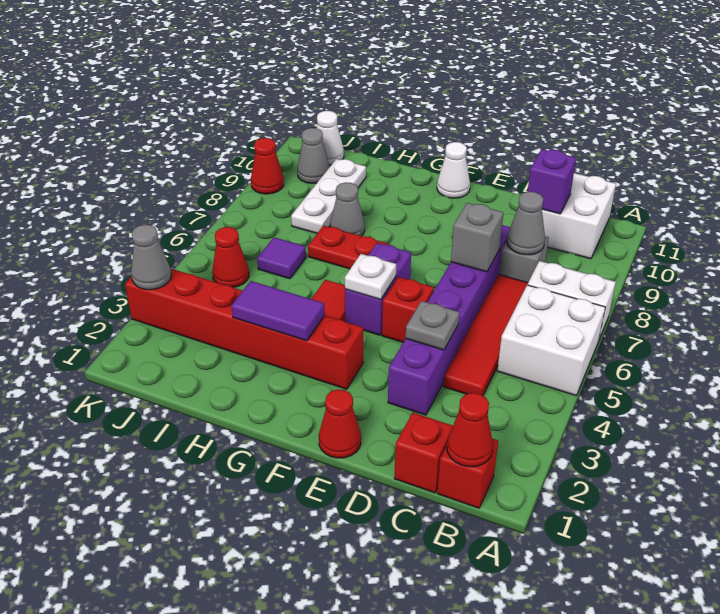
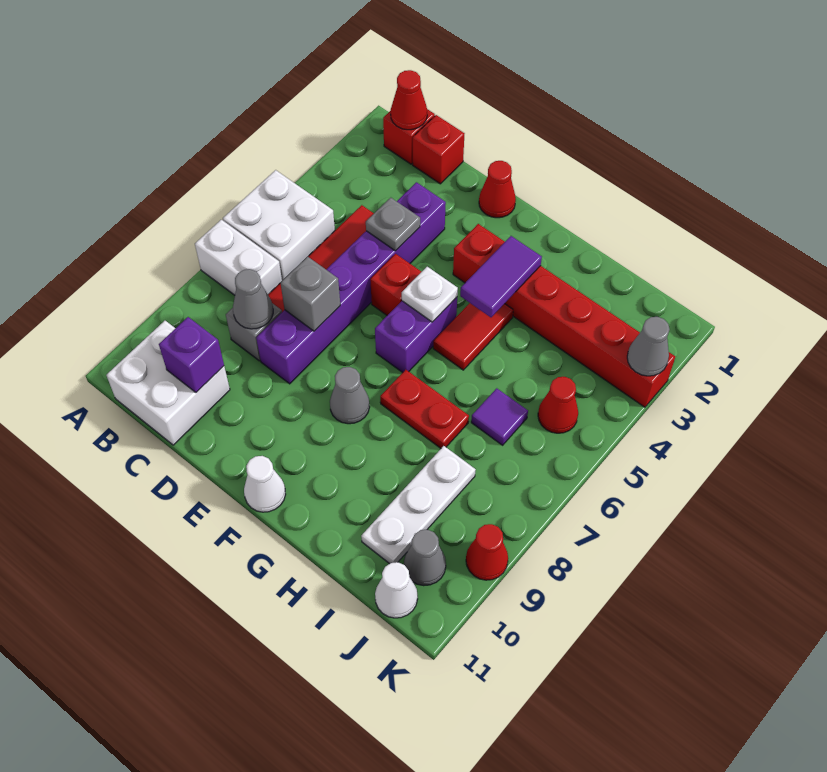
purple tile G3:H3 level 2 -> purple tile G3:G4 level 2
grey cone H8 level 1 -> grey cone F8 level 1

